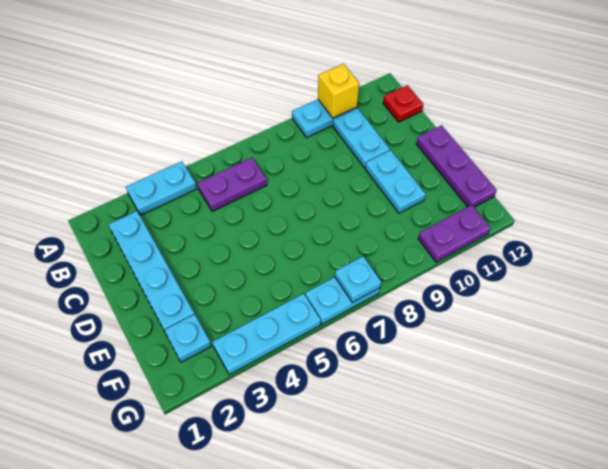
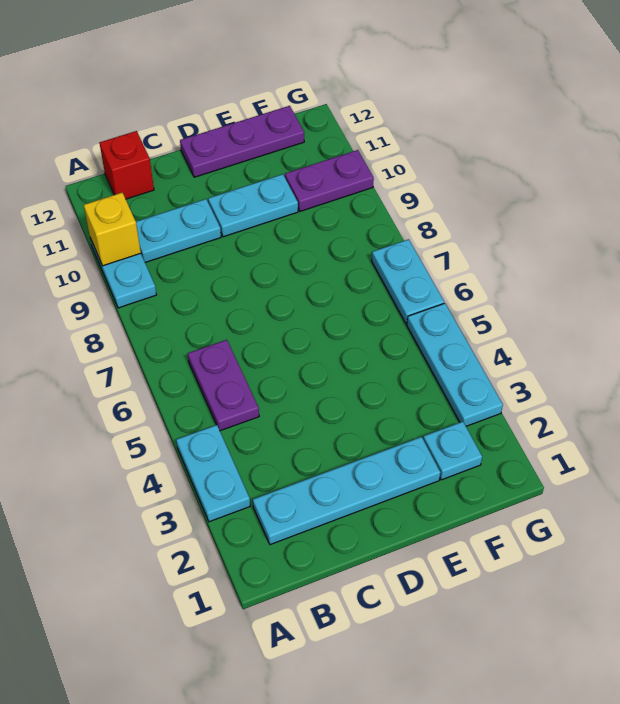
red plate B12 level 1 -> red brick B12 level 1
cyan plate G7 level 2 -> none
purple plate G10:G11 level 1 -> purple plate F10:G10 level 1

